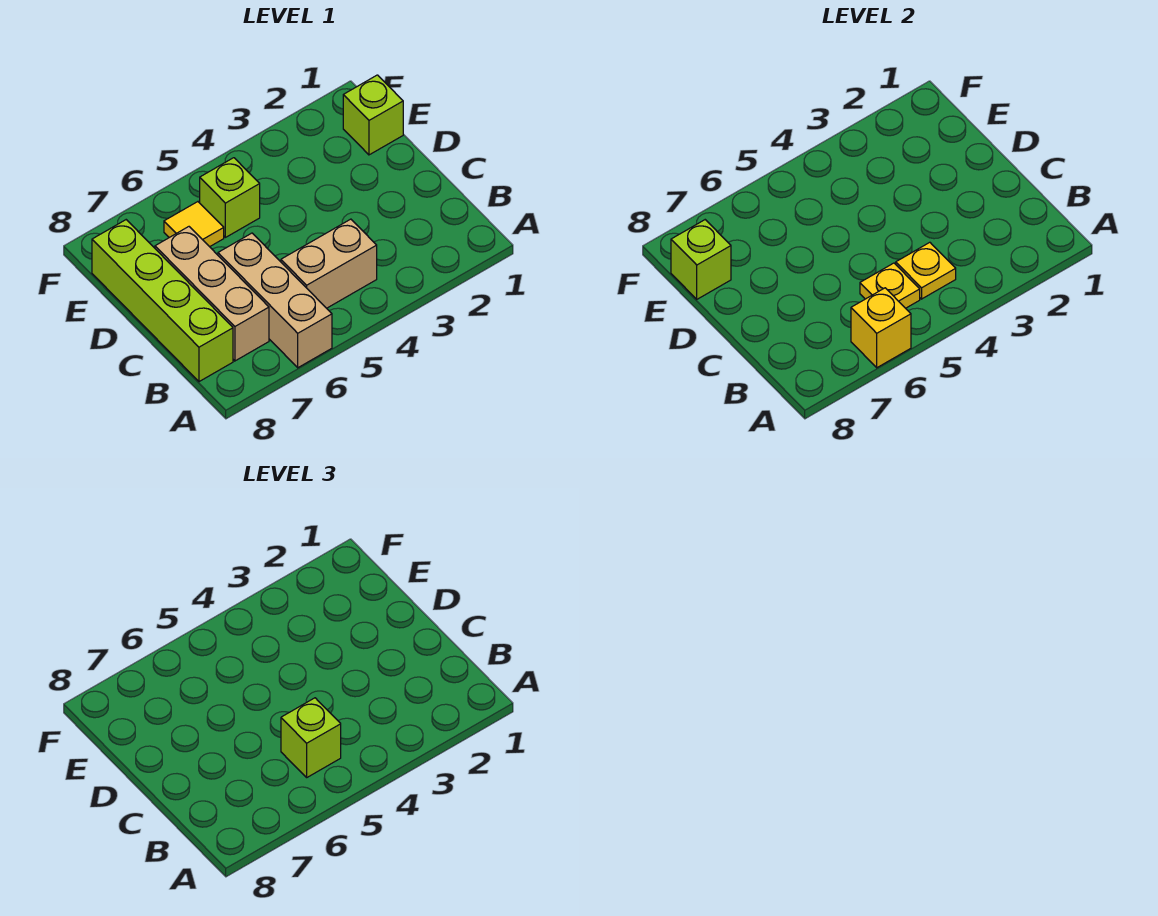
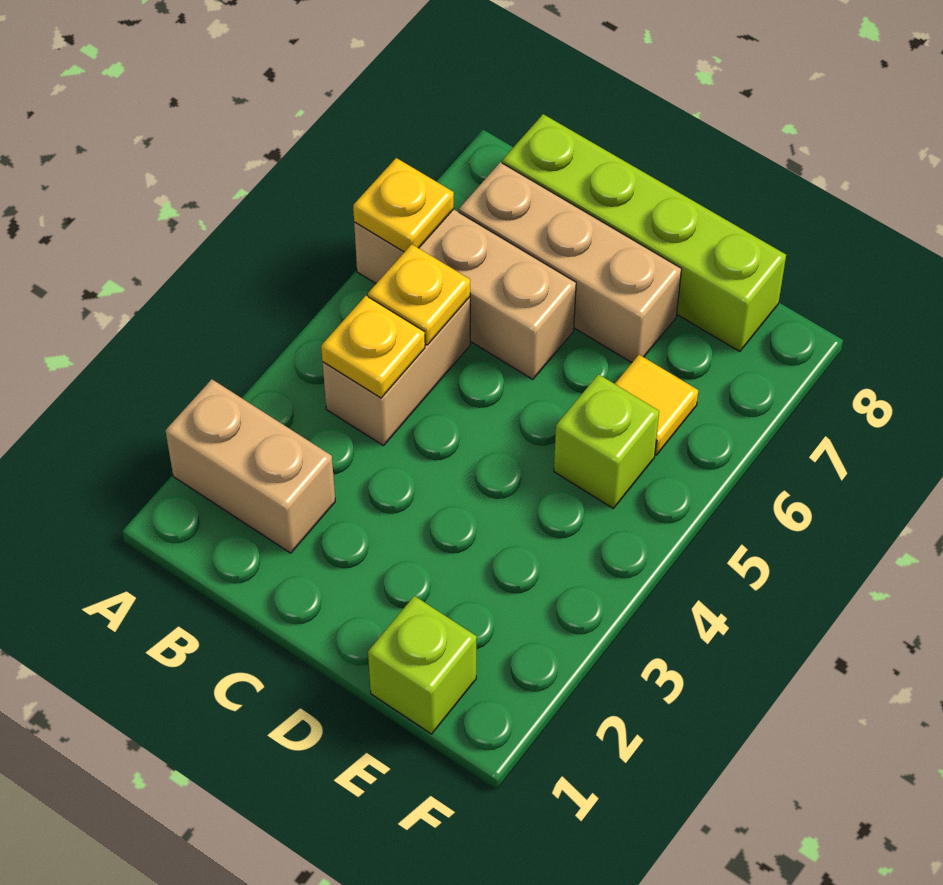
none -> tan brick A2:B2 level 1
yellow brick A6 level 2 -> yellow plate A6 level 2
lime brick B5 level 3 -> none
lime brick E8 level 2 -> none

